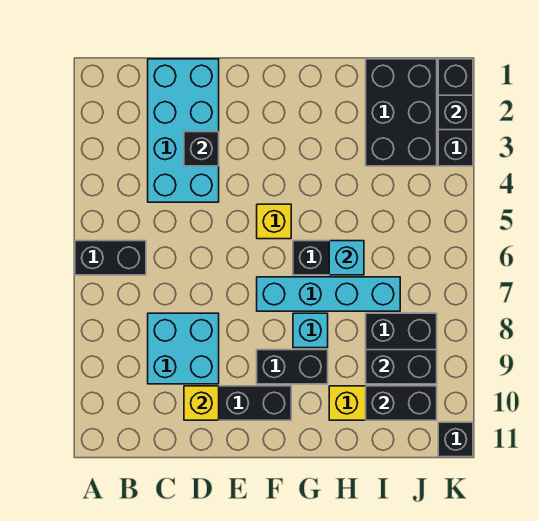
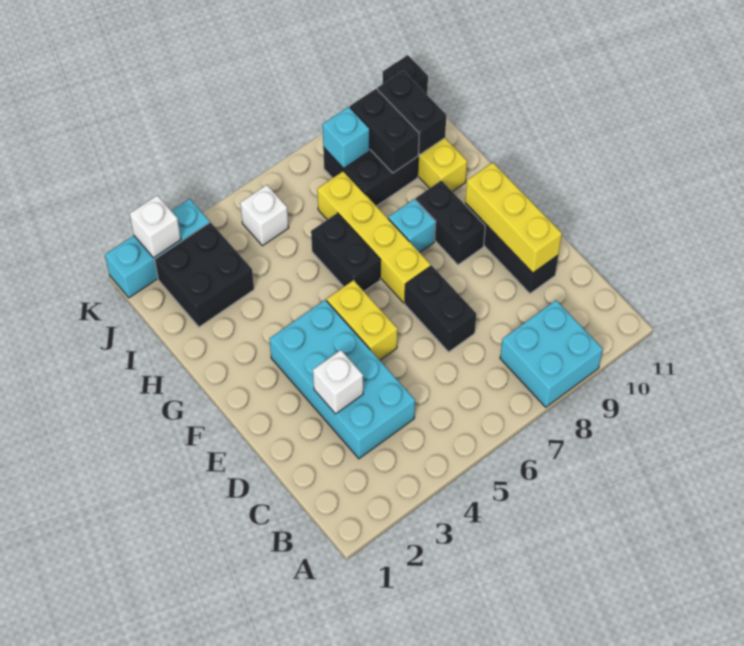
black brick A6:B6 level 1 -> black brick D7:E7 level 1
cyan brick C1:D4 level 1 -> cyan brick C3:F4 level 1
cyan brick C8:D9 level 1 -> cyan brick A8:B9 level 1
black brick D3 level 2 -> white brick D3 level 2
yellow brick D10 level 2 -> yellow brick D10:F10 level 2
yellow brick F5 level 1 -> yellow brick E5:F5 level 1
cyan brick F7:I7 level 1 -> yellow brick F7:I7 level 1
cyan brick H6 level 2 -> cyan brick J8 level 2
black brick I1:J3 level 1 -> black brick I2:J3 level 1
none -> white brick J5 level 1
black brick K1:K3 level 1 -> cyan brick K1:K3 level 1
black brick K2 level 2 -> white brick K2 level 2

